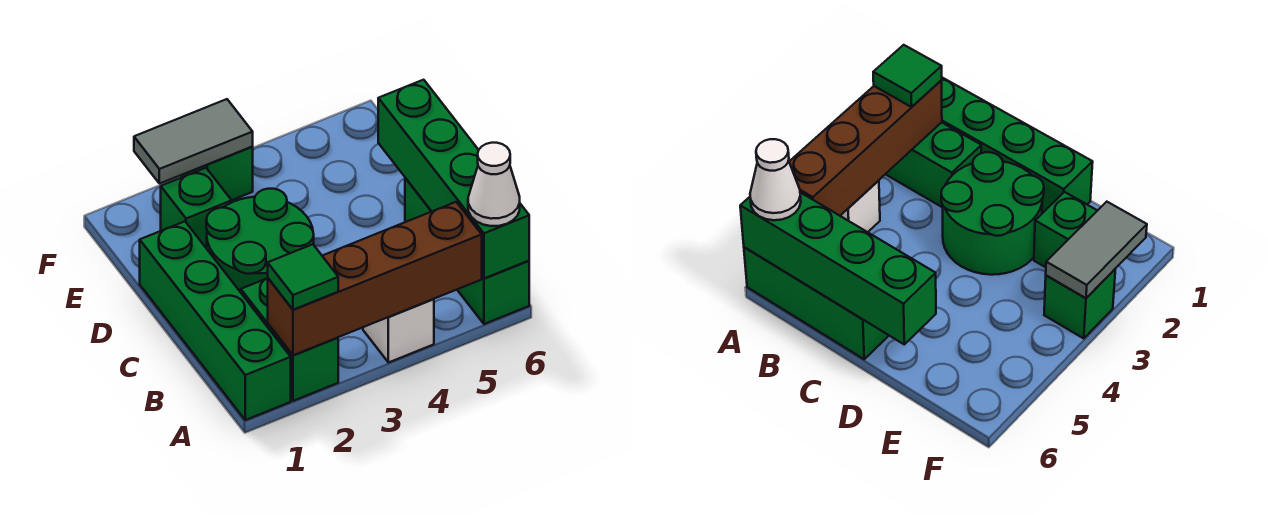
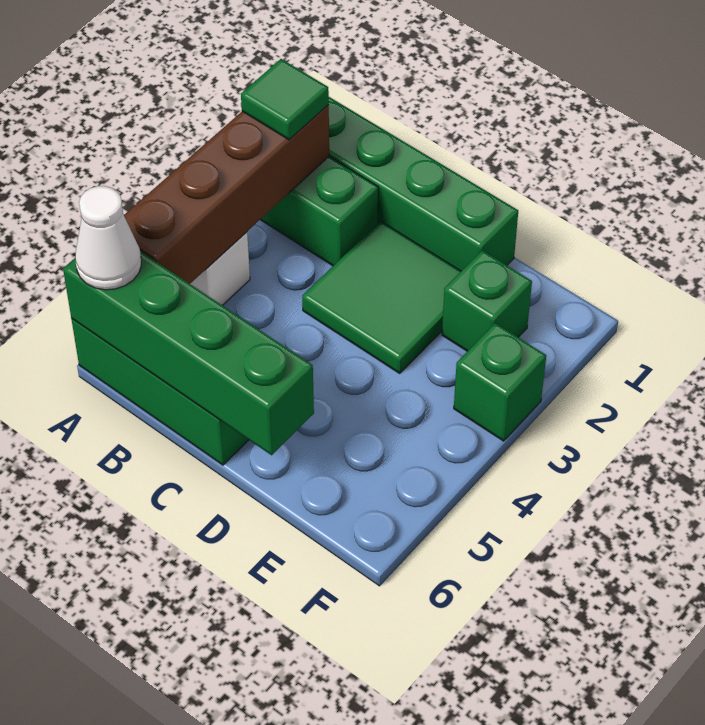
green round brick C2:D3 level 1 -> green tile C2:D3 level 1
grey tile F2:F3 level 2 -> none

